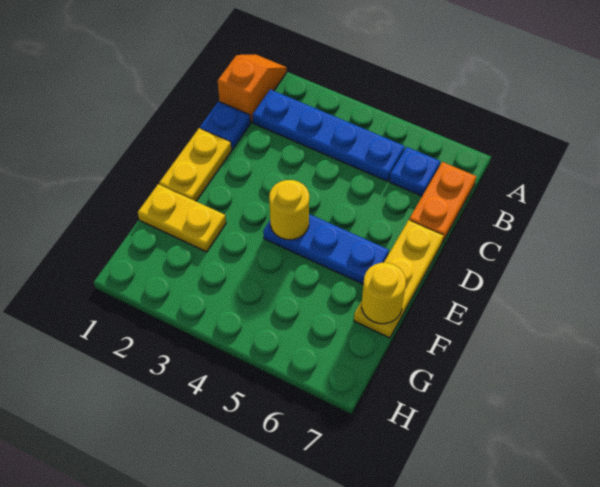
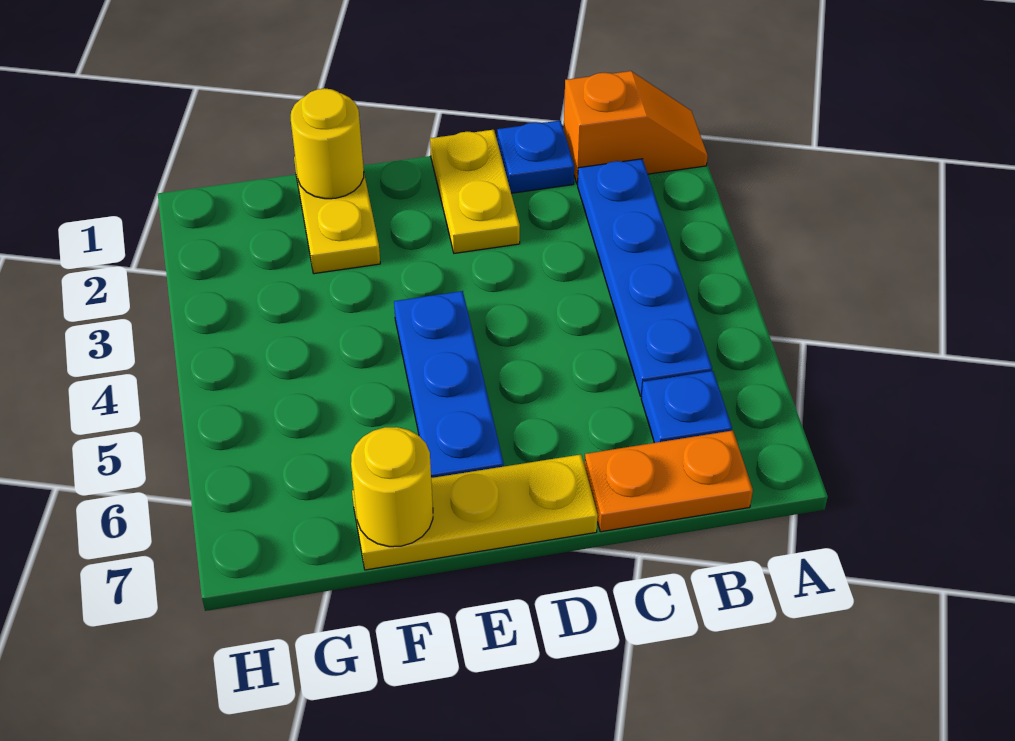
yellow plate D1:E1 level 1 -> yellow plate D1:D2 level 1
yellow round brick E4 level 2 -> yellow round brick F1 level 2

